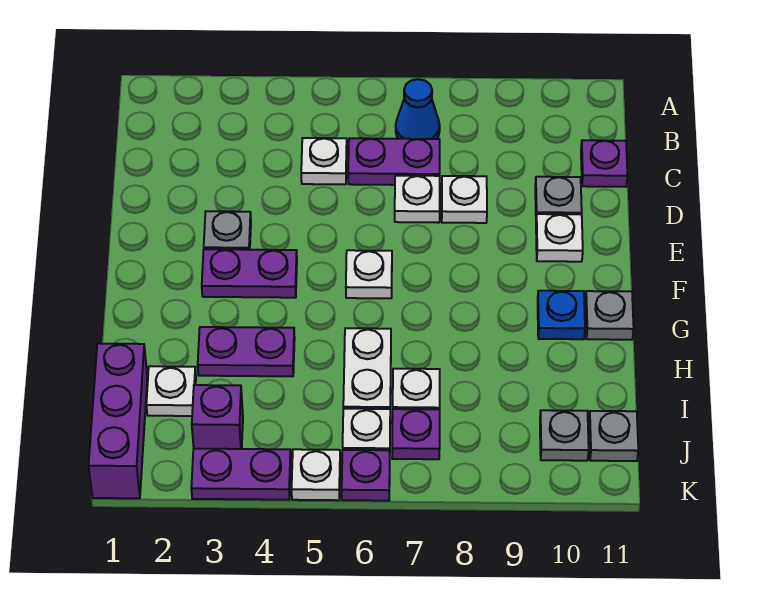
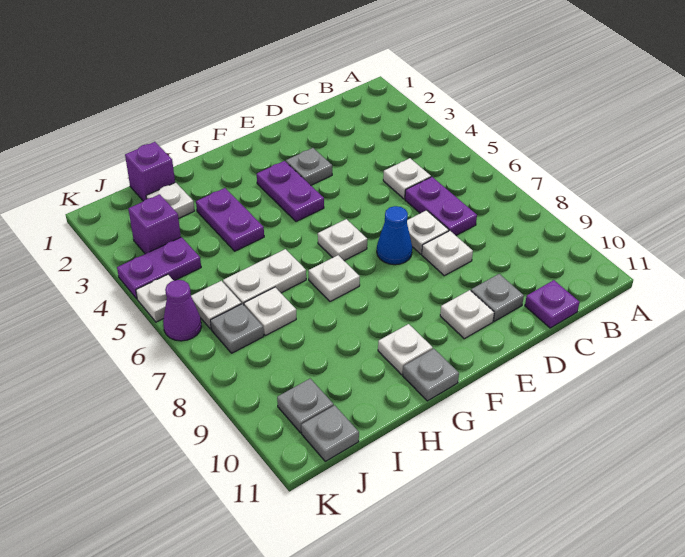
blue cone B7 level 1 -> blue cone E7 level 1
none -> white plate G7 level 1
blue plate G10 level 1 -> white plate G10 level 1
purple brick I1:K1 level 1 -> purple brick I1 level 1
purple plate J7 level 1 -> grey plate J7 level 1
purple plate K3:K4 level 1 -> purple plate J4:K4 level 1
purple plate K6 level 1 -> purple cone K6 level 1

